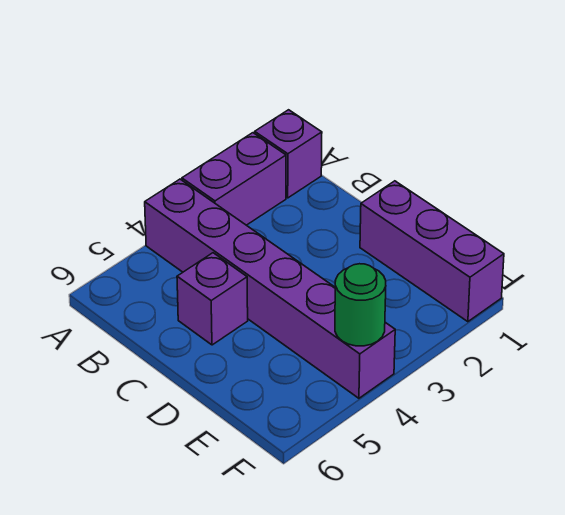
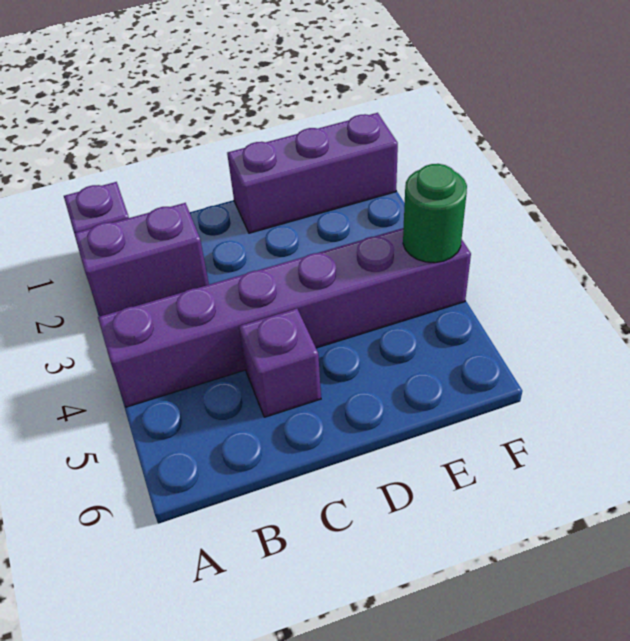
purple brick A2:A3 level 1 -> purple brick A2:B2 level 1

